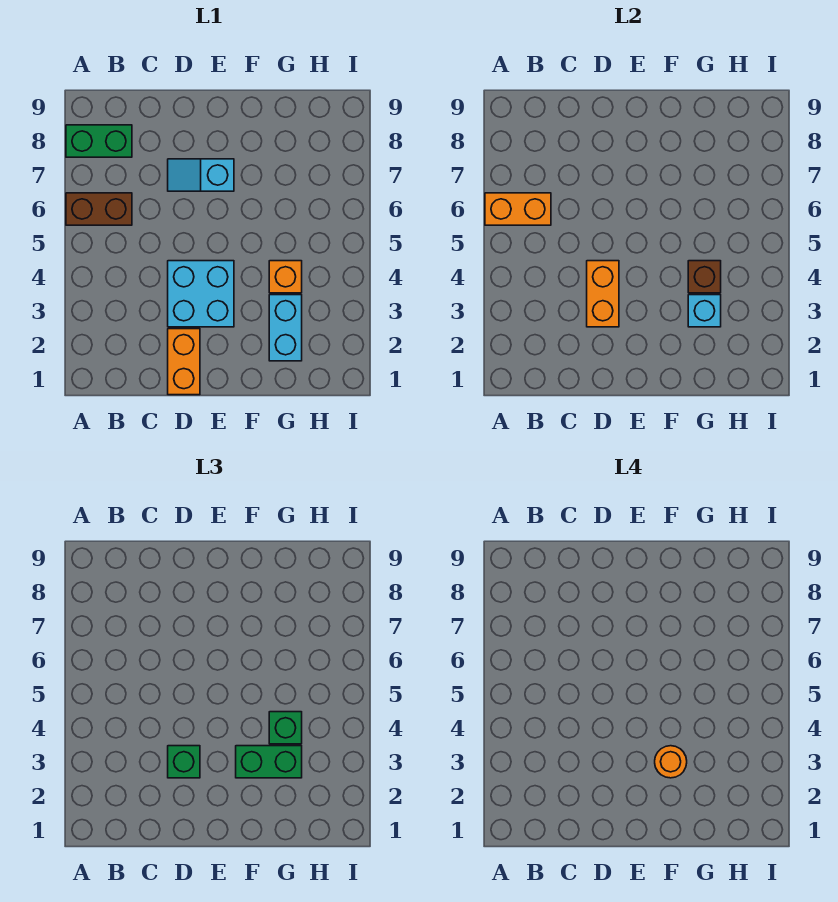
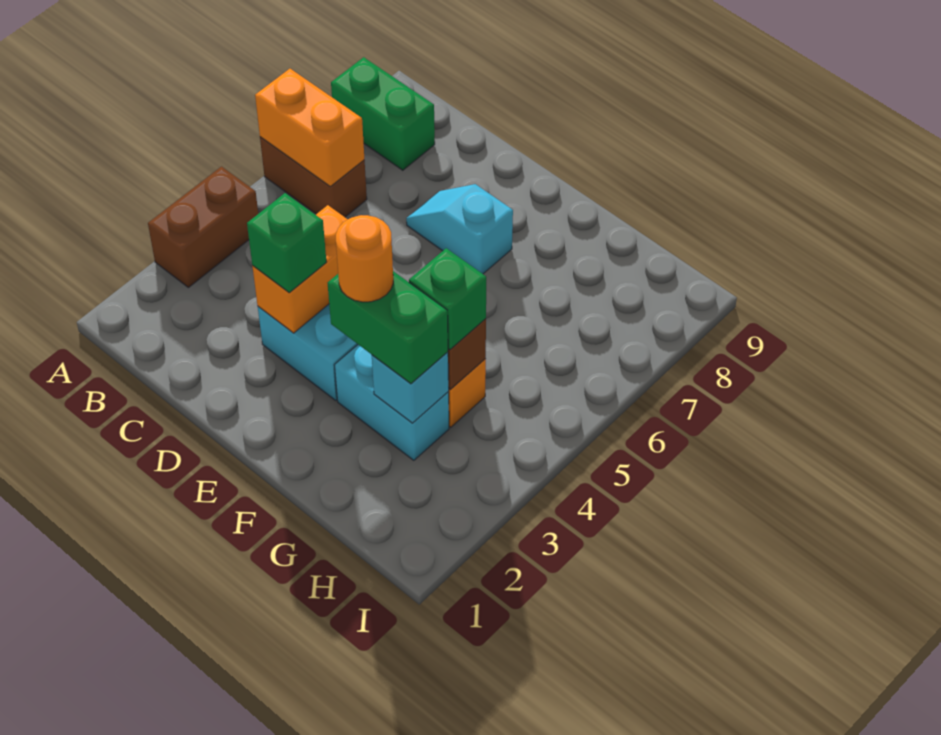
none -> brown brick A3:A4 level 1
orange brick D1:D2 level 1 -> none
cyan brick G2:G3 level 1 -> cyan brick F3:G3 level 1

